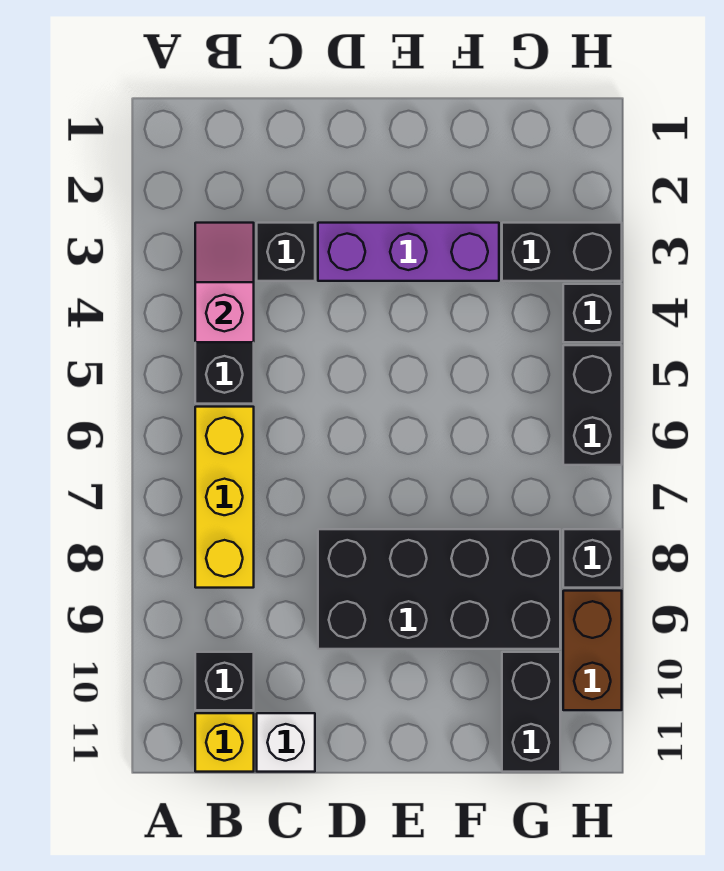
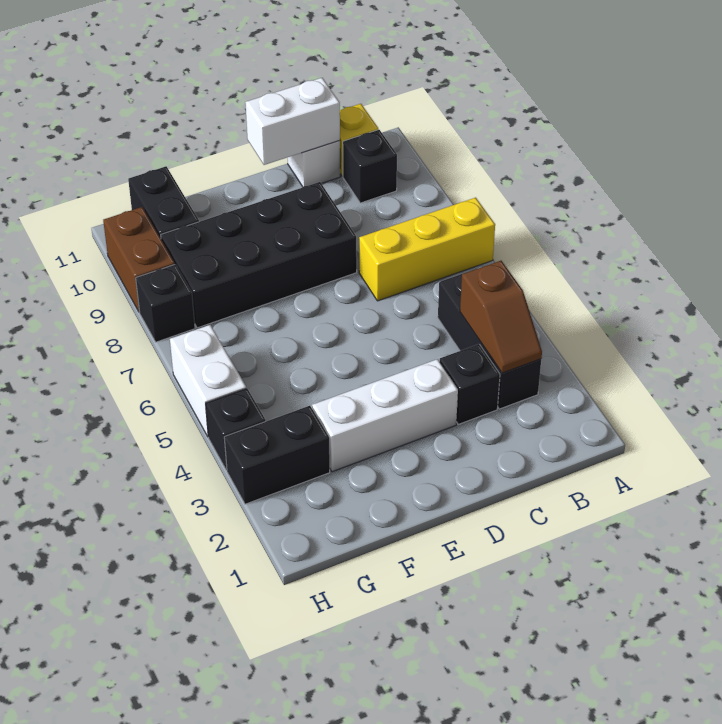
pink slope B3:B4 level 2 top 4 -> brown slope B3:B4 level 2 top 4
yellow brick B6:B8 level 1 -> yellow brick A7:C7 level 1
none -> white brick C11:D11 level 2
purple brick D3:F3 level 1 -> white brick D3:F3 level 1
black brick H5:H6 level 1 -> white brick H5:H6 level 1

